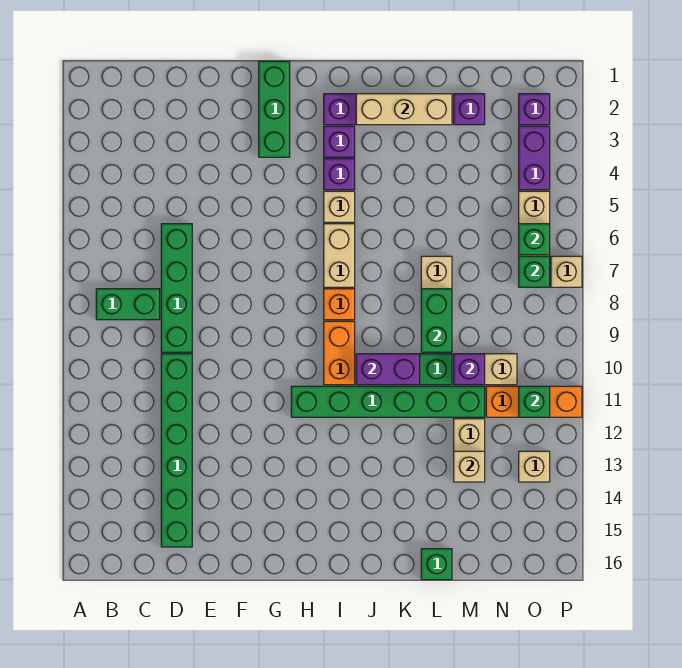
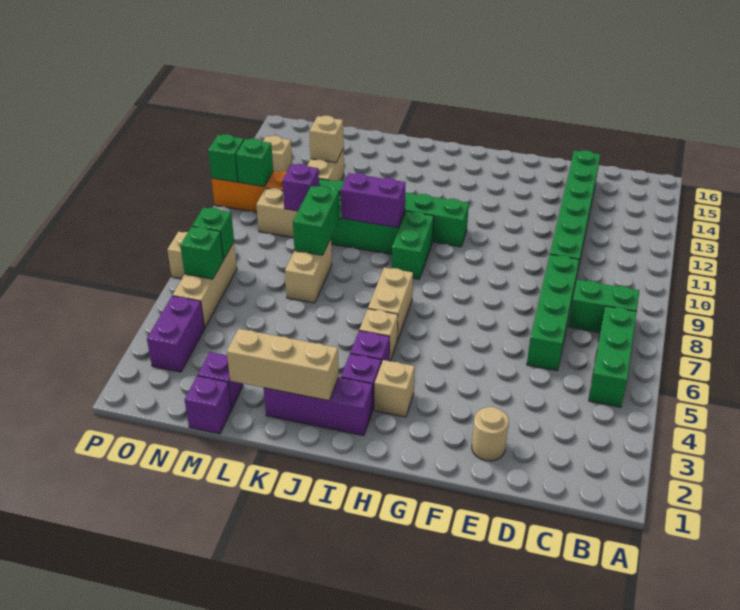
none -> tan round brick E2 level 1
green brick G1:G3 level 1 -> green brick B5:B7 level 1
none -> tan brick H3 level 1
orange brick I8 level 1 -> none
orange brick I9:I10 level 1 -> green brick I9:I10 level 1
green brick L16 level 1 -> green brick P11 level 2
purple brick O2 level 1 -> purple brick M1 level 1

